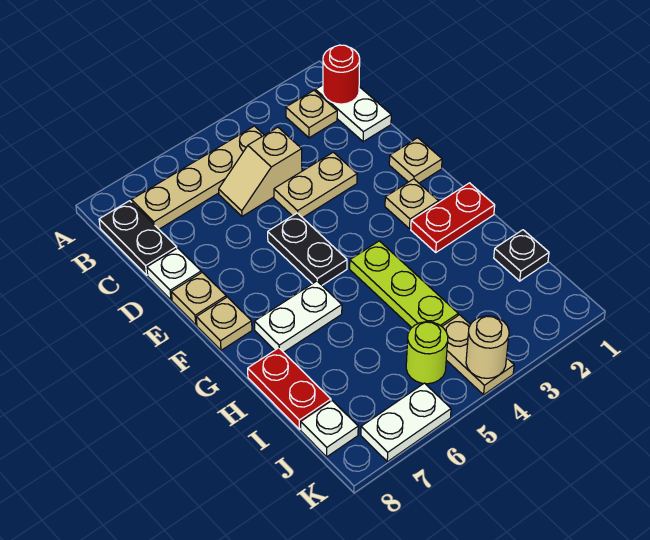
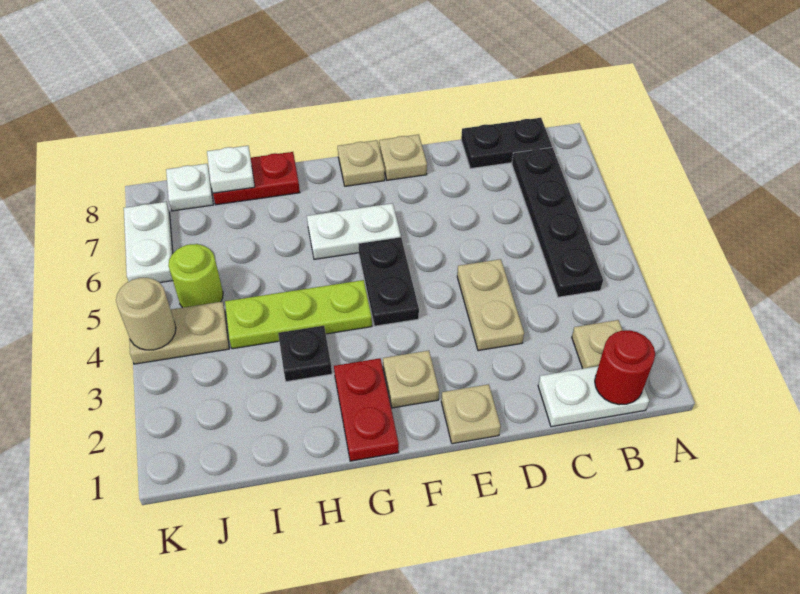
tan plate B4:B7 level 1 -> black plate B4:B7 level 1
tan slope C4:C5 level 1 top 4 -> none
white plate D8 level 1 -> white plate I8 level 2
black plate E5:F5 level 1 -> black plate F4:F5 level 1
white plate G6:G7 level 1 -> white plate F6:G6 level 1
black plate I1 level 1 -> black plate H3 level 1

